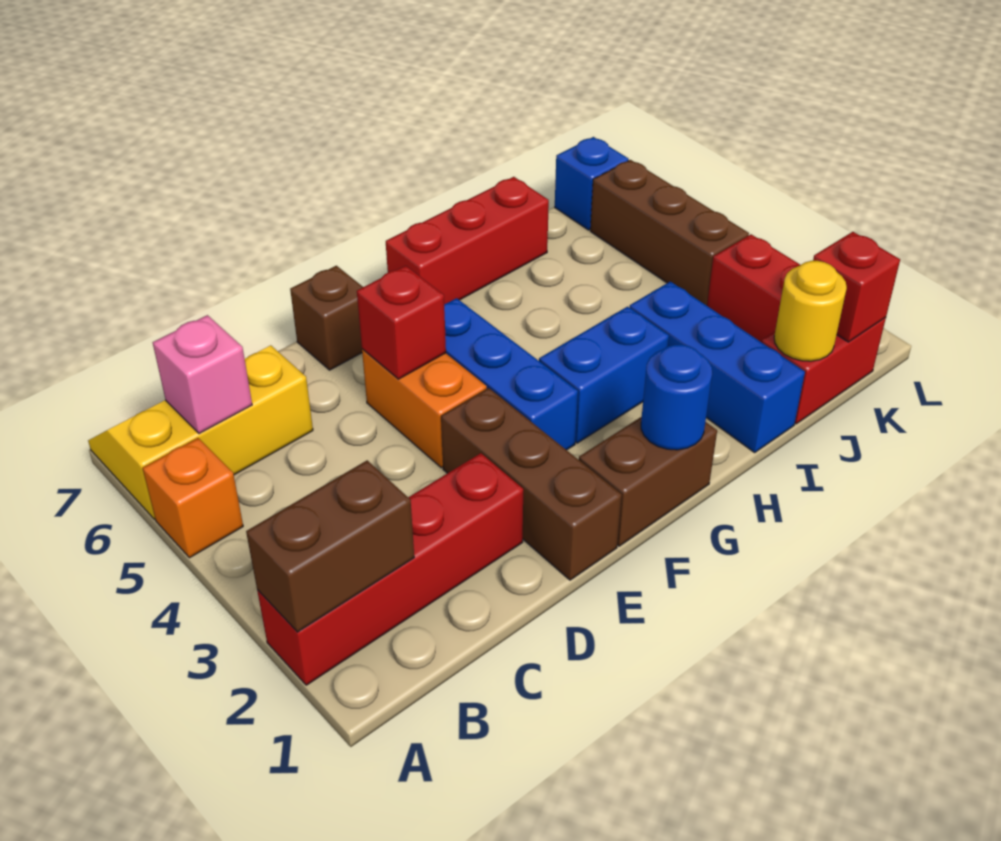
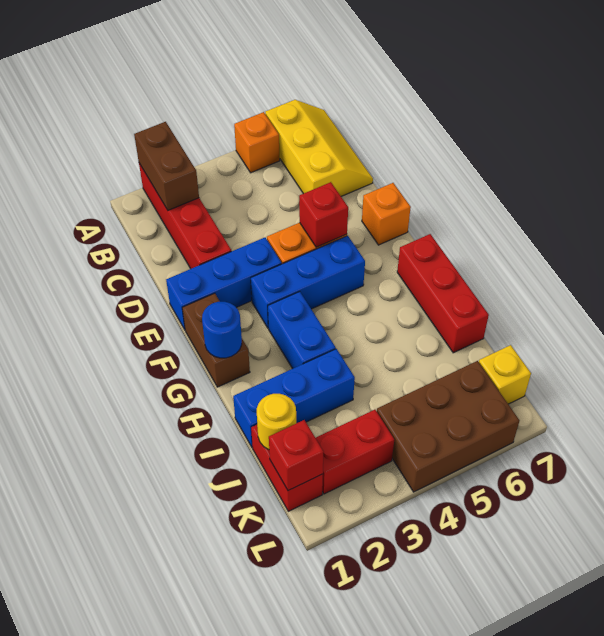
pink brick B6 level 2 -> none
brown brick E1:E3 level 1 -> blue brick E1:E3 level 1
brown brick E7 level 1 -> orange brick E7 level 1
brown brick K4:K6 level 1 -> brown brick K4:L6 level 1
blue brick K7 level 1 -> yellow brick K7 level 1

